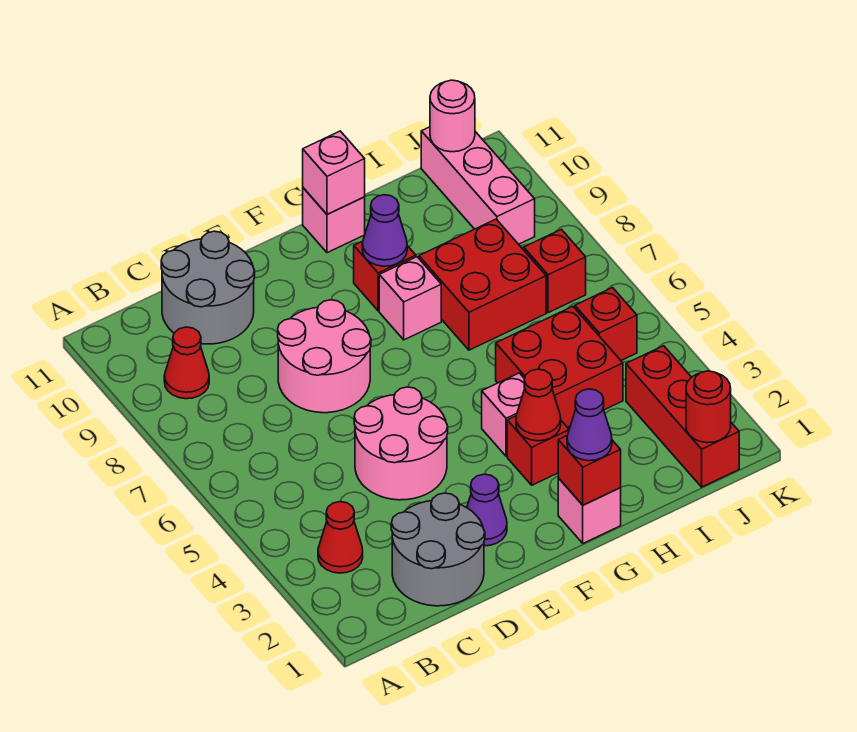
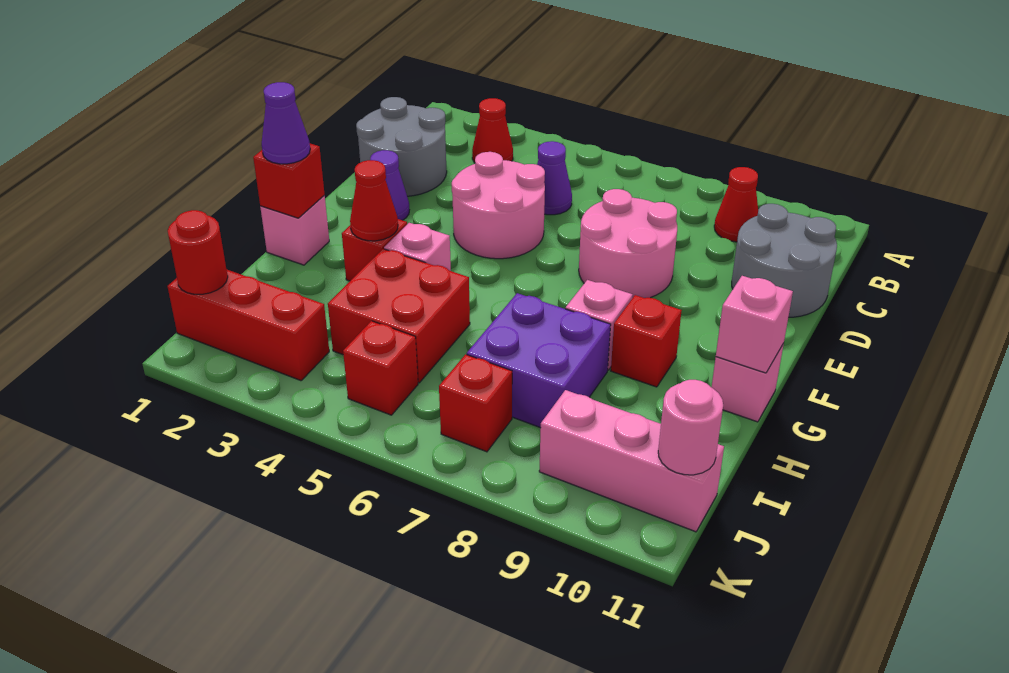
purple cone G9 level 2 -> purple cone C5 level 1
red brick H7:I8 level 1 -> purple brick H7:I8 level 1

